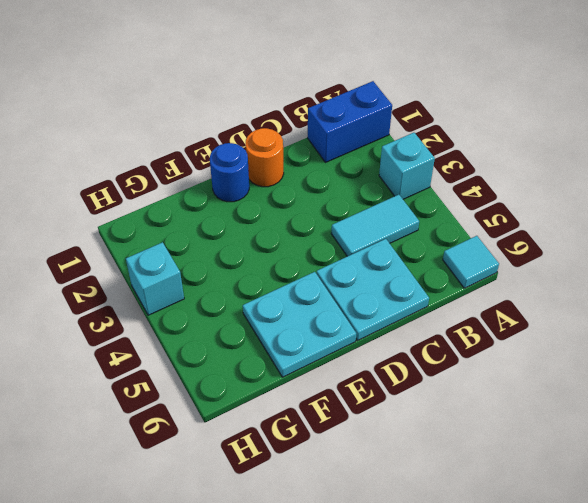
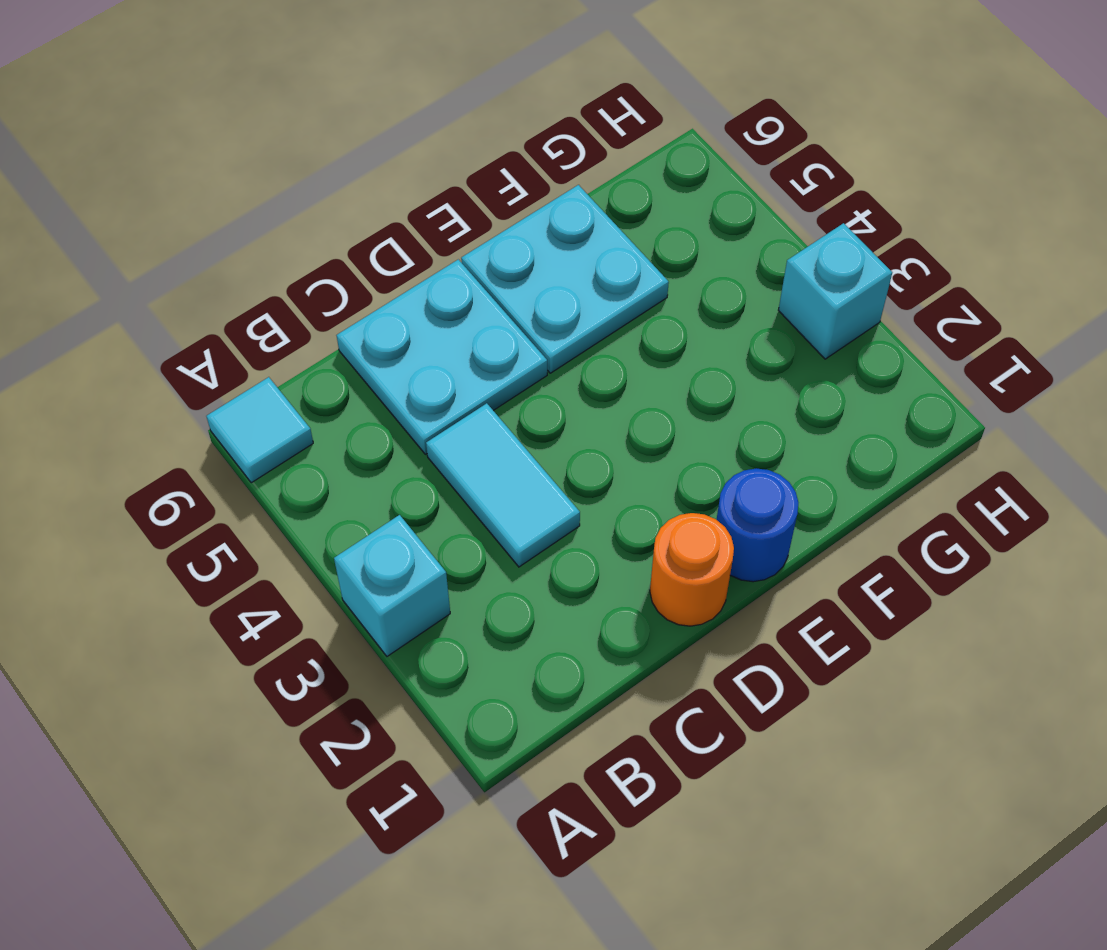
blue brick A1:B1 level 1 -> none
cyan tile B4:C4 level 1 -> cyan tile C3:C4 level 1

